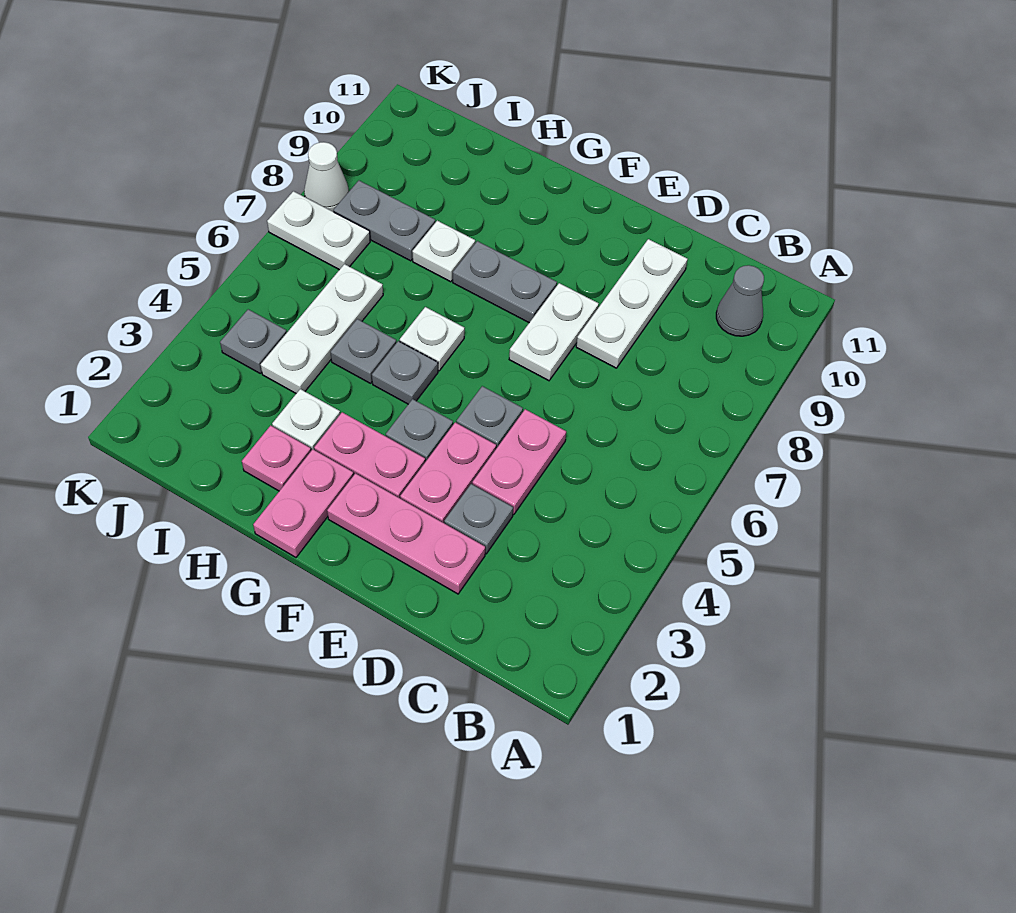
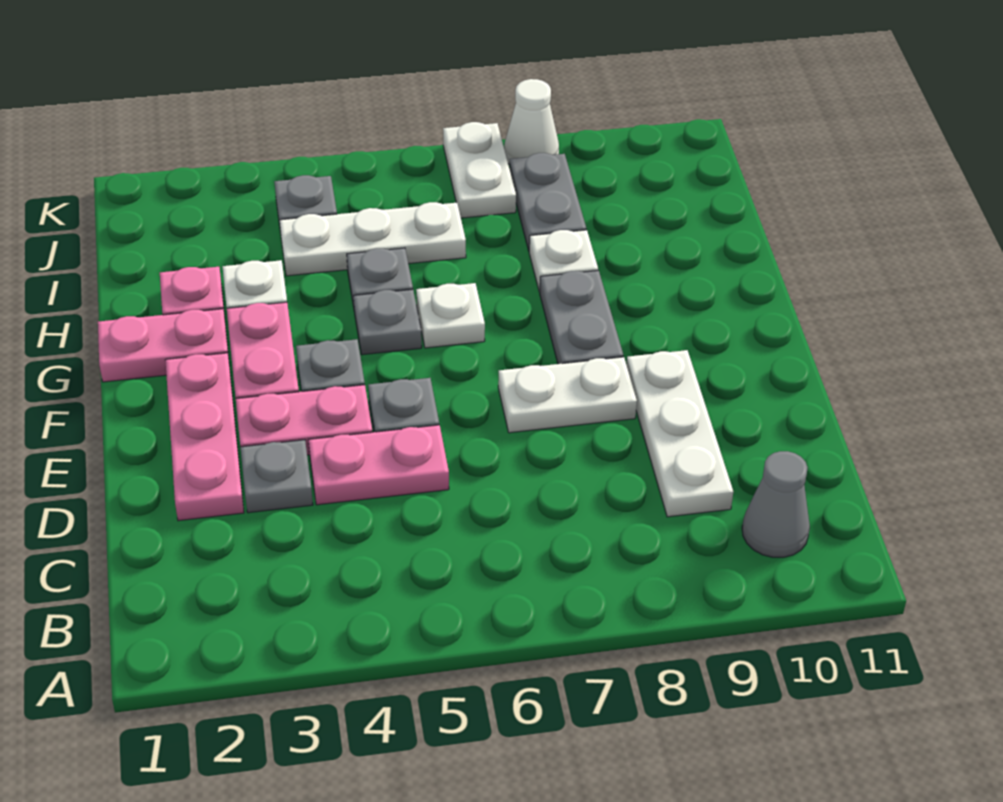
white plate D8:D10 level 1 -> white plate C9:E9 level 1

